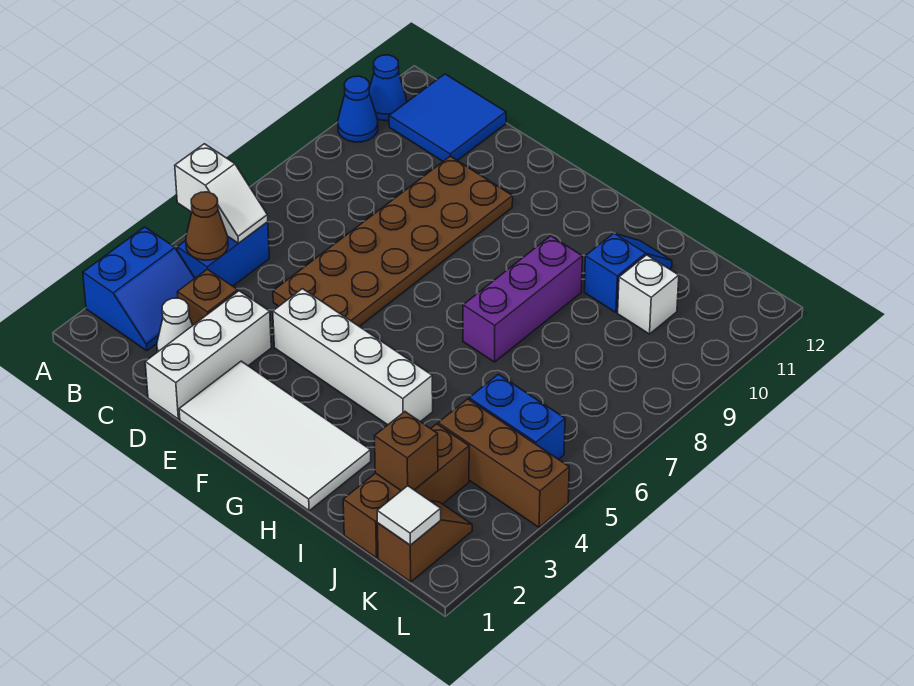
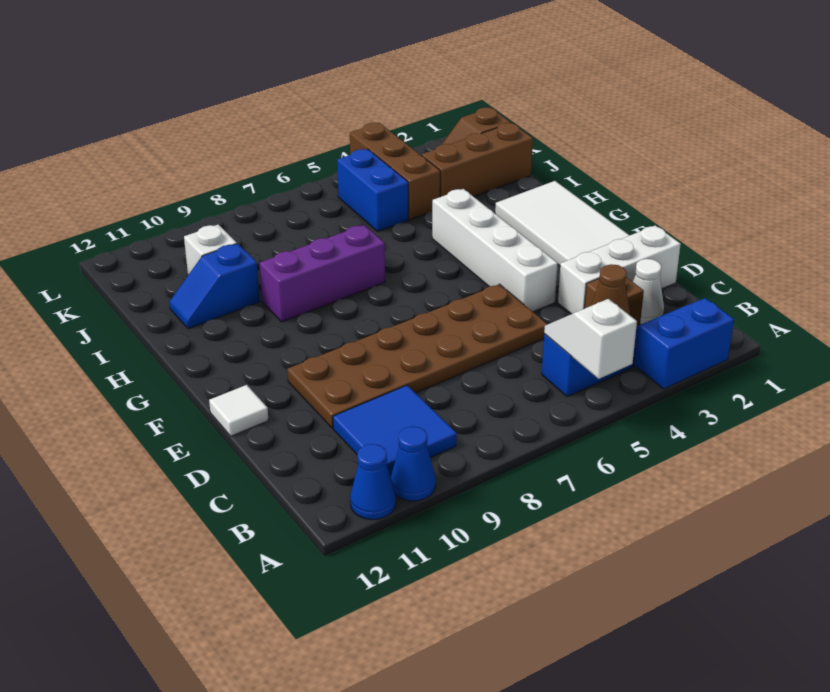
blue tile B11:C12 level 1 -> blue tile B9:C10 level 1
brown brick J2 level 2 -> none
white tile K1 level 2 -> white tile E12 level 1

